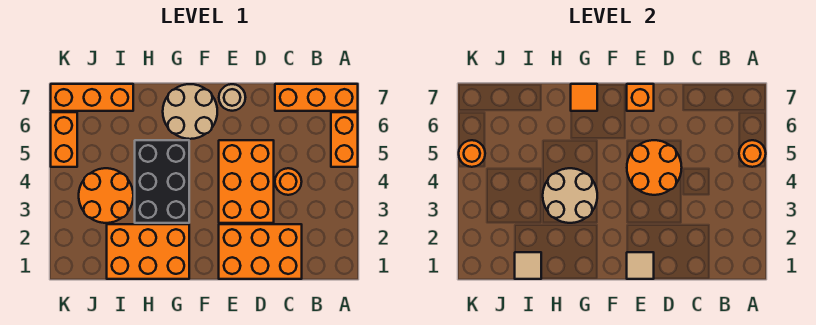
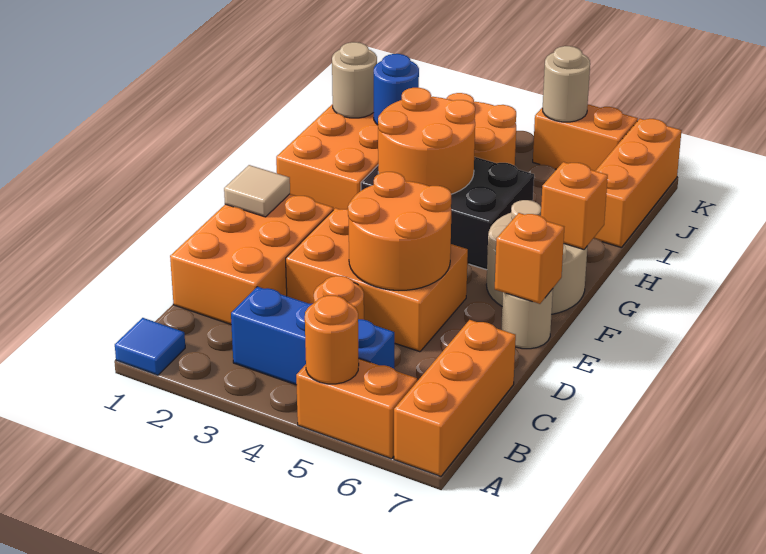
none -> blue tile A1 level 1
none -> blue brick B3:B5 level 1
tan round brick G3:H4 level 2 -> orange round brick G3:H4 level 2
orange tile G7 level 2 -> orange brick G7 level 2
tan tile I1 level 2 -> tan round brick I1 level 2
none -> blue round brick I2 level 2
orange round brick K5 level 2 -> tan round brick K5 level 2

